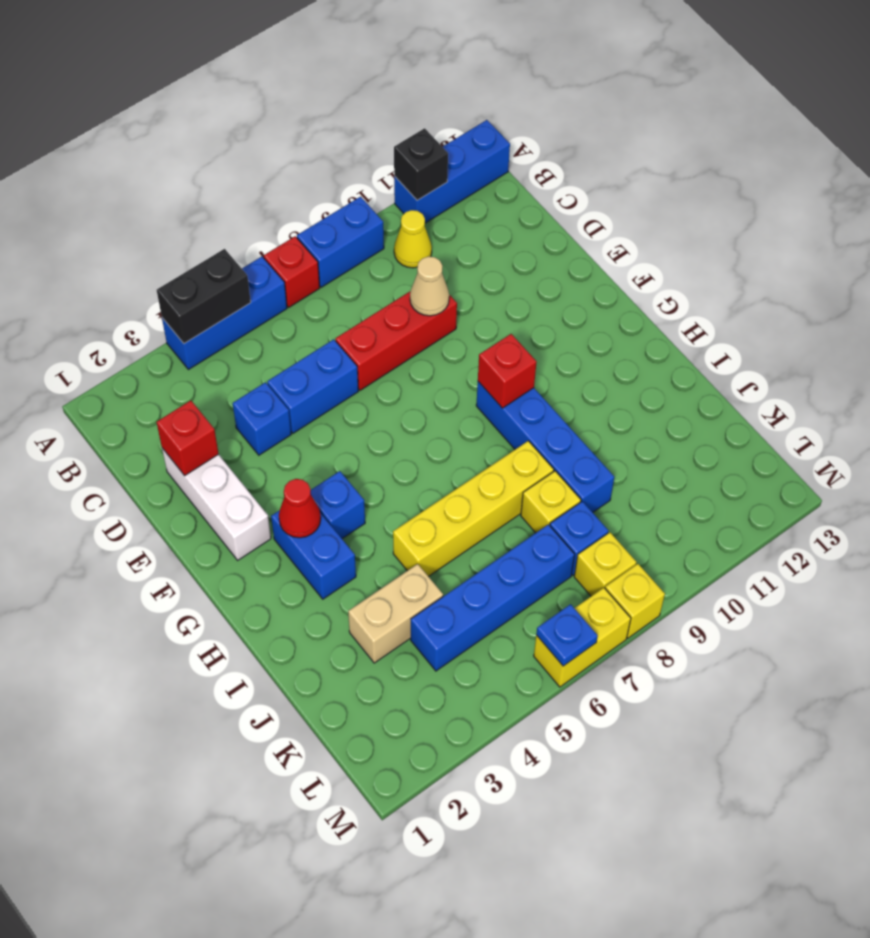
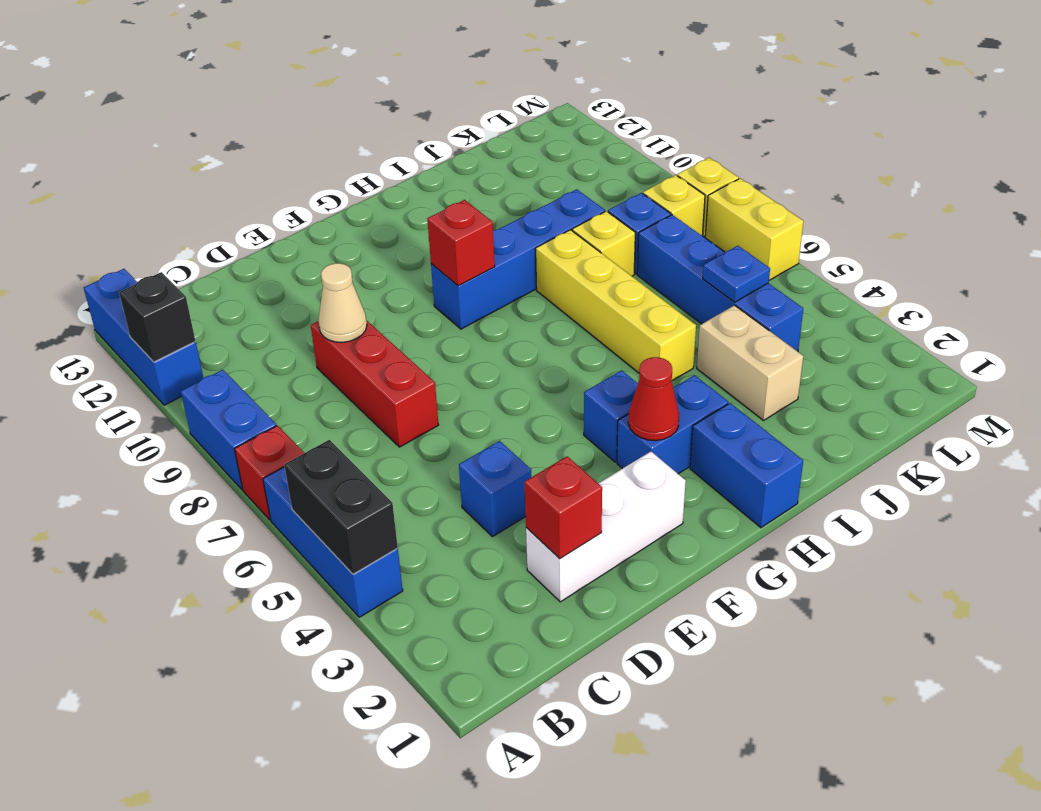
yellow cone B10 level 1 -> none
blue brick D5:D6 level 1 -> blue brick H1:H2 level 1
blue plate M6 level 2 -> blue plate K5 level 2

